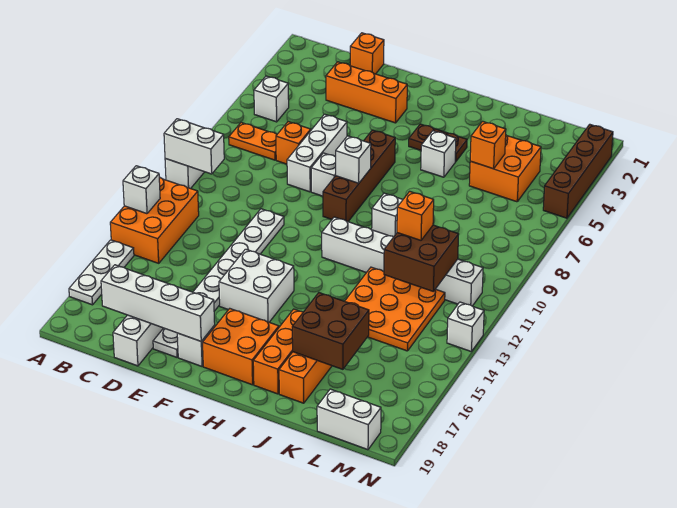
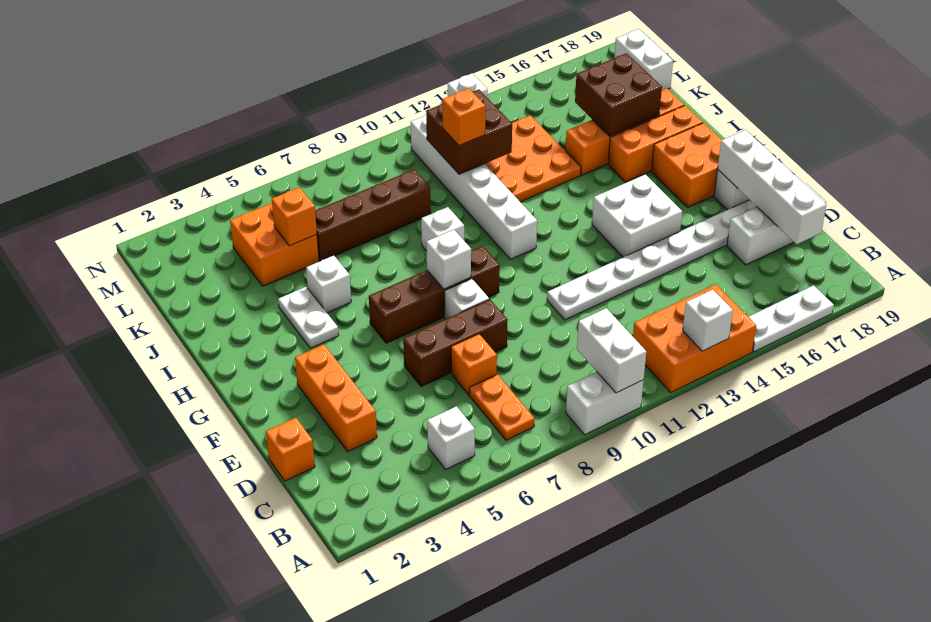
white brick E6:E8 level 1 -> brown brick E6:E8 level 1
brown plate H4:I4 level 1 -> white plate H4:I4 level 1
brown brick N2:N5 level 1 -> brown brick K6:K9 level 1

